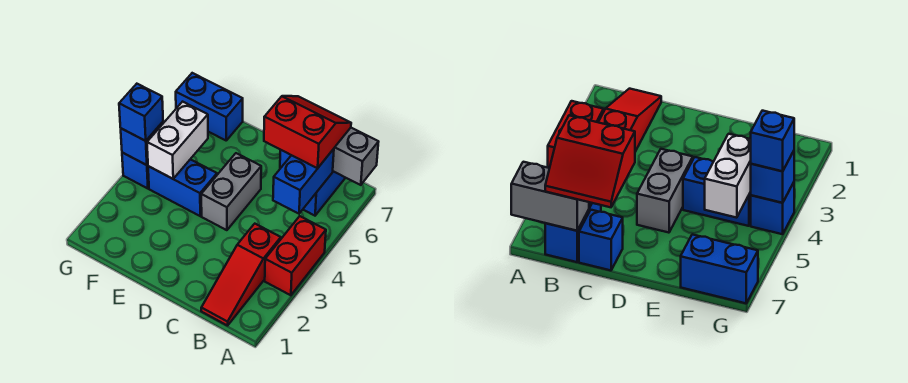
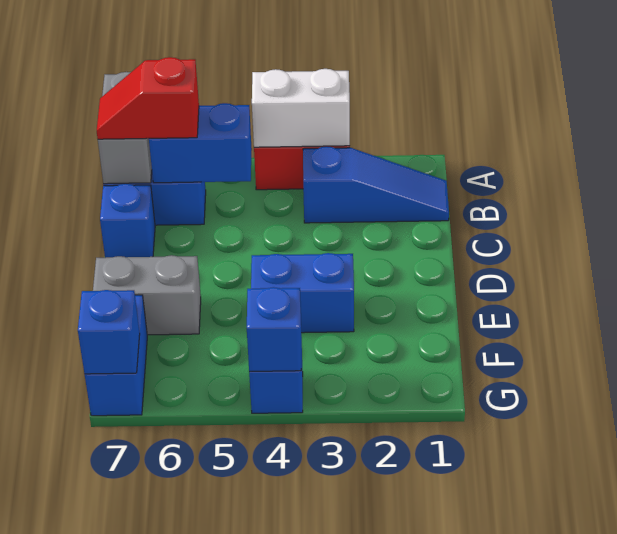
red slope B1:B3 level 1 top 3 -> blue slope B1:B3 level 1 top 3
red slope B6:C7 level 3 top 6 -> red slope B6:B7 level 3 top 6
grey brick D4:D5 level 1 -> grey brick E6:E7 level 1
blue brick E4:F4 level 1 -> blue brick E3:E4 level 1
white brick F4:F5 level 2 -> white brick A3:A4 level 2
blue brick G4 level 3 -> blue brick G7 level 2

